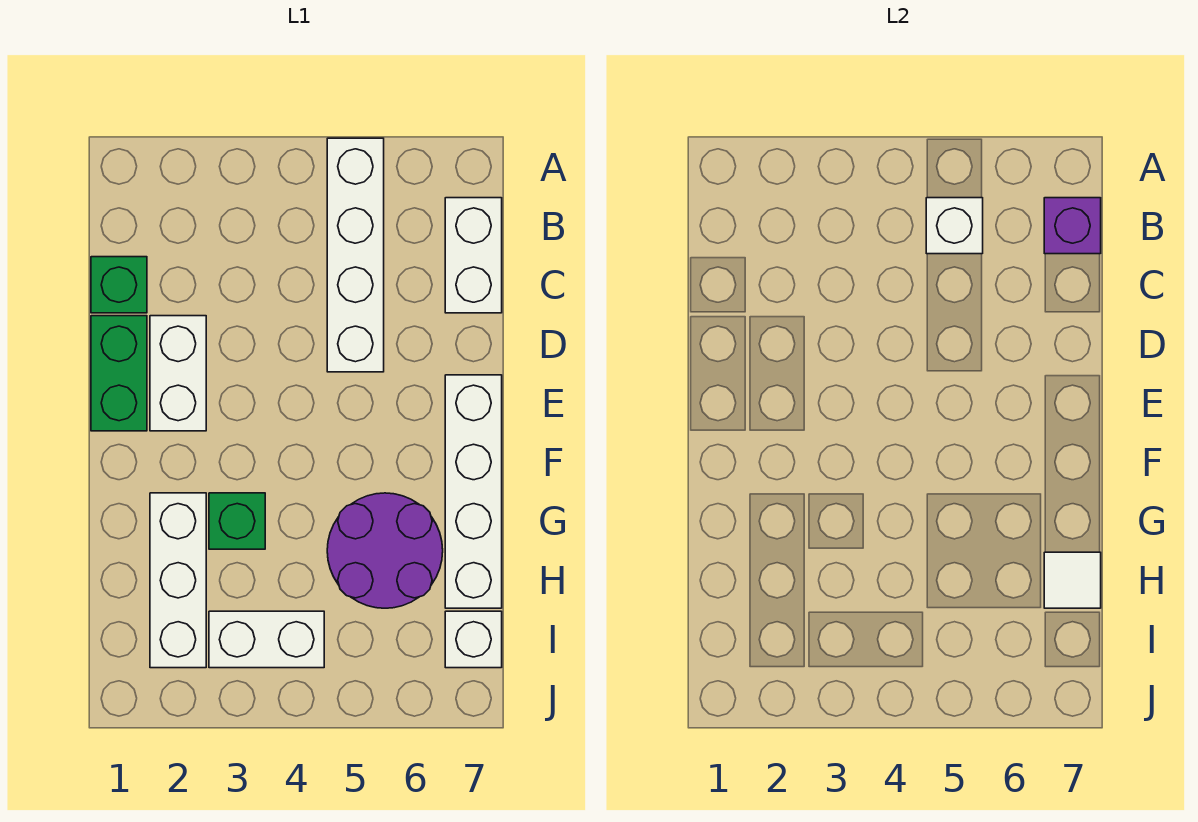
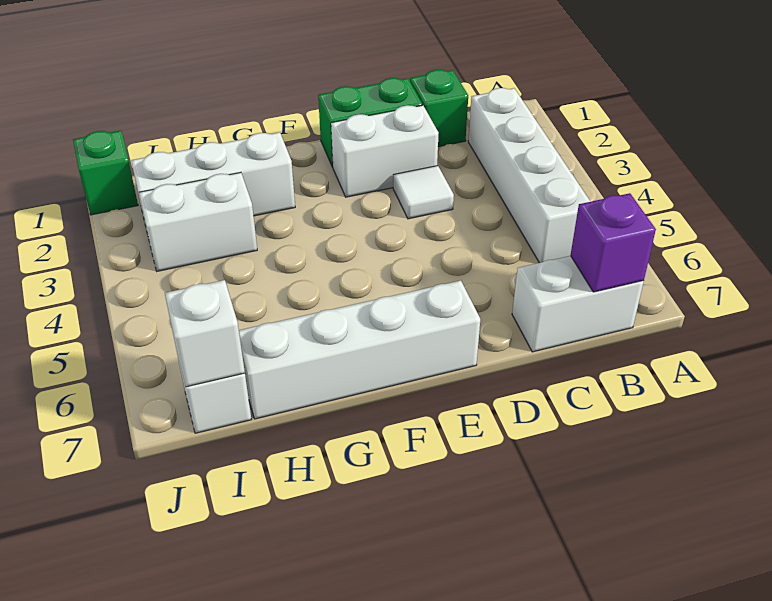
white brick A5:D5 level 1 -> white brick B2:B5 level 1
white brick B5 level 2 -> white brick I7 level 2
green brick G3 level 1 -> green brick J1 level 1
purple round brick G5:H6 level 1 -> none
white tile H7 level 2 -> white tile D3 level 1
white brick I3:I4 level 1 -> white brick H3:I3 level 1

